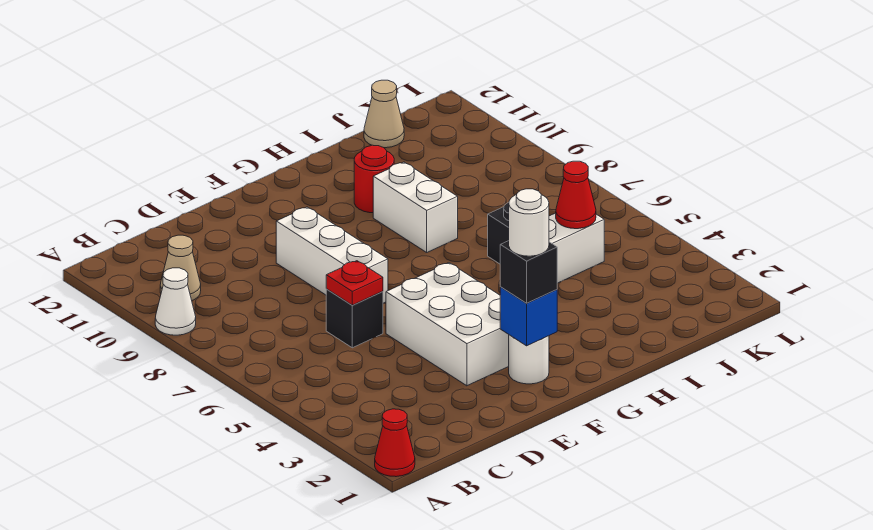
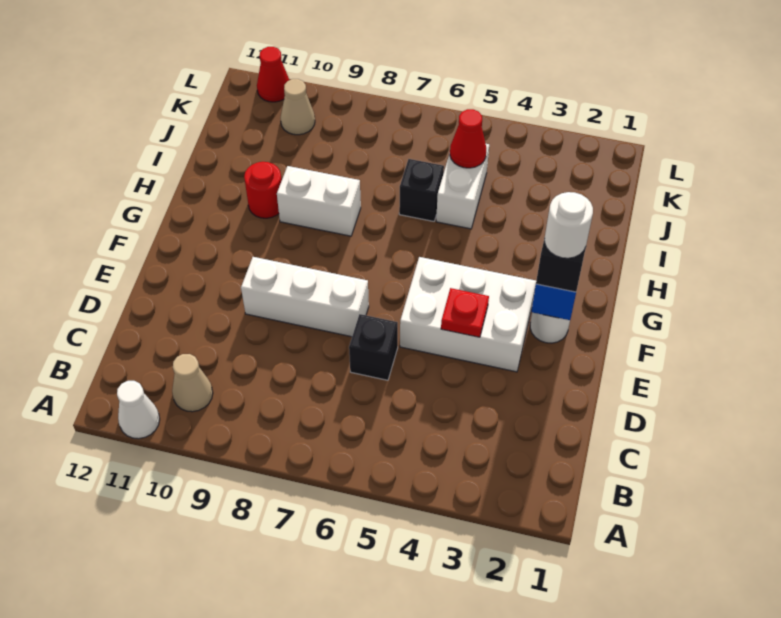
red cone A1 level 1 -> red cone L11 level 1
white cone A9 level 1 -> white cone A11 level 1
red plate D6 level 2 -> red plate E4 level 2
tan cone J12 level 1 -> tan cone K10 level 1

